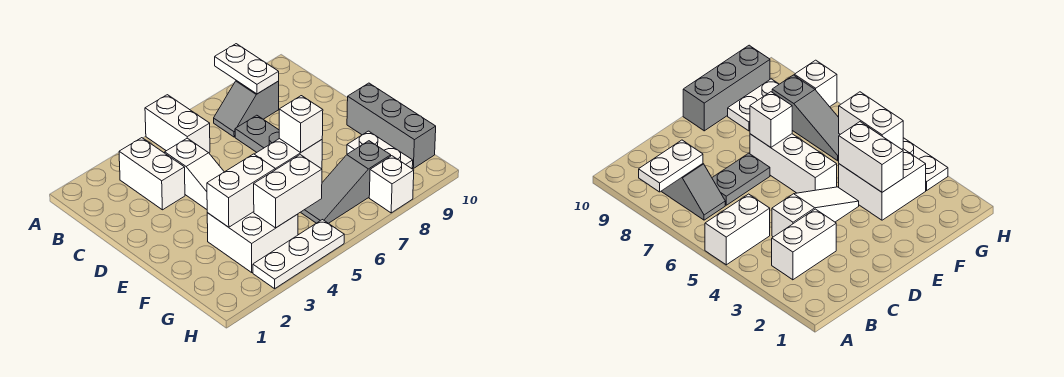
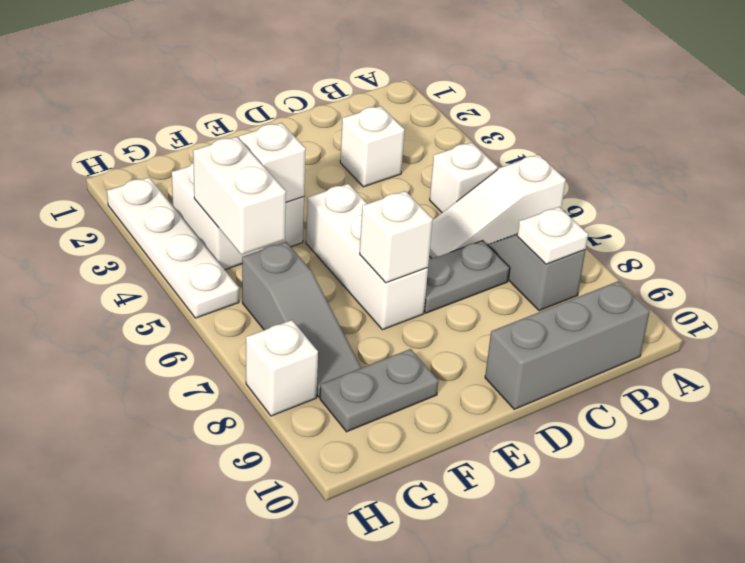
white brick A5:B5 level 1 -> white brick B5 level 1
white plate A8:B8 level 2 -> white plate B8 level 2
white brick B3:C3 level 1 -> white brick C3 level 1
white slope C4:E4 level 1 top C -> white slope A6:C6 level 1 top A
grey brick E10:G10 level 1 -> grey brick B10:D10 level 1
white brick F3:F4 level 2 -> white brick F4 level 2
white plate F9:G9 level 1 -> grey plate F9:G9 level 1
grey slope G6:G8 level 1 top 8 -> grey slope G6:G8 level 1 top 6
white plate H3:H5 level 1 -> white plate H2:H5 level 1

